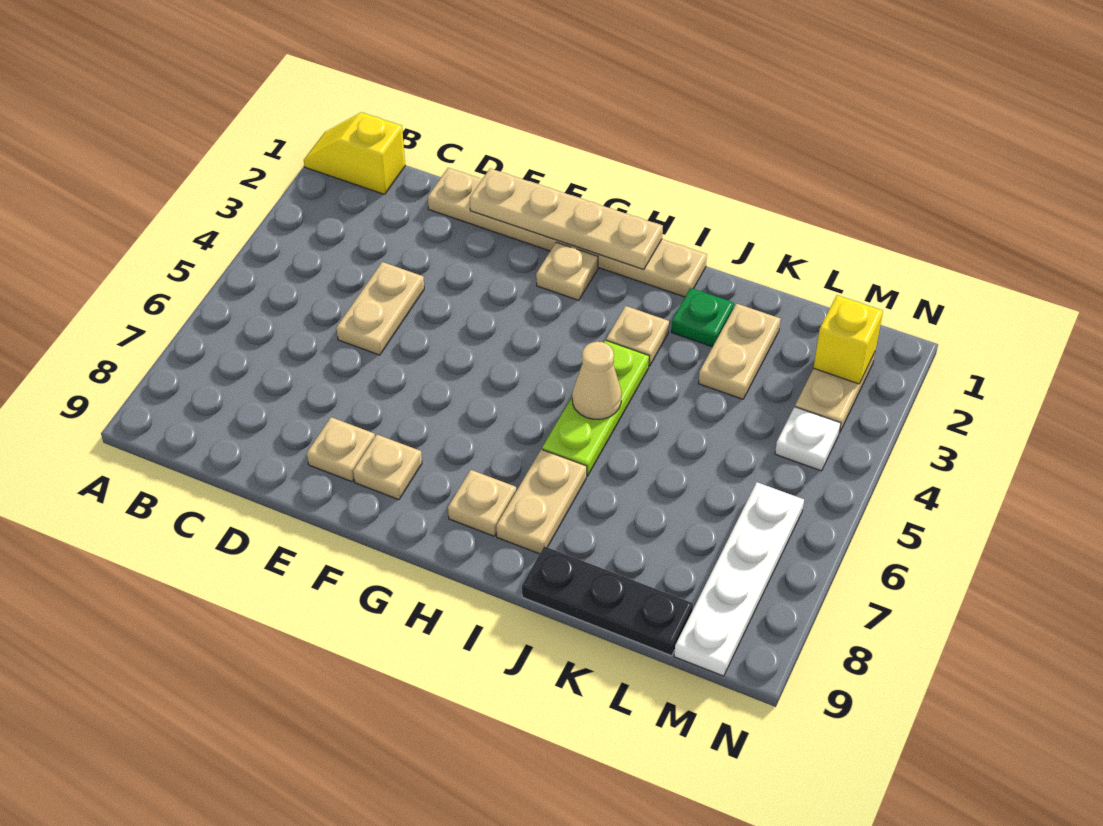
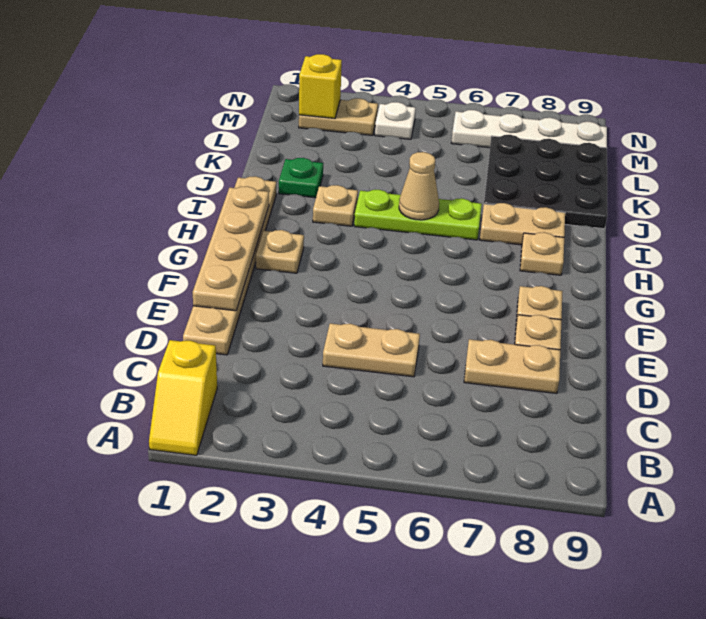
black plate J9:L9 level 1 -> black plate J7:L9 level 1
tan plate K2:K3 level 1 -> tan plate D7:D8 level 1

